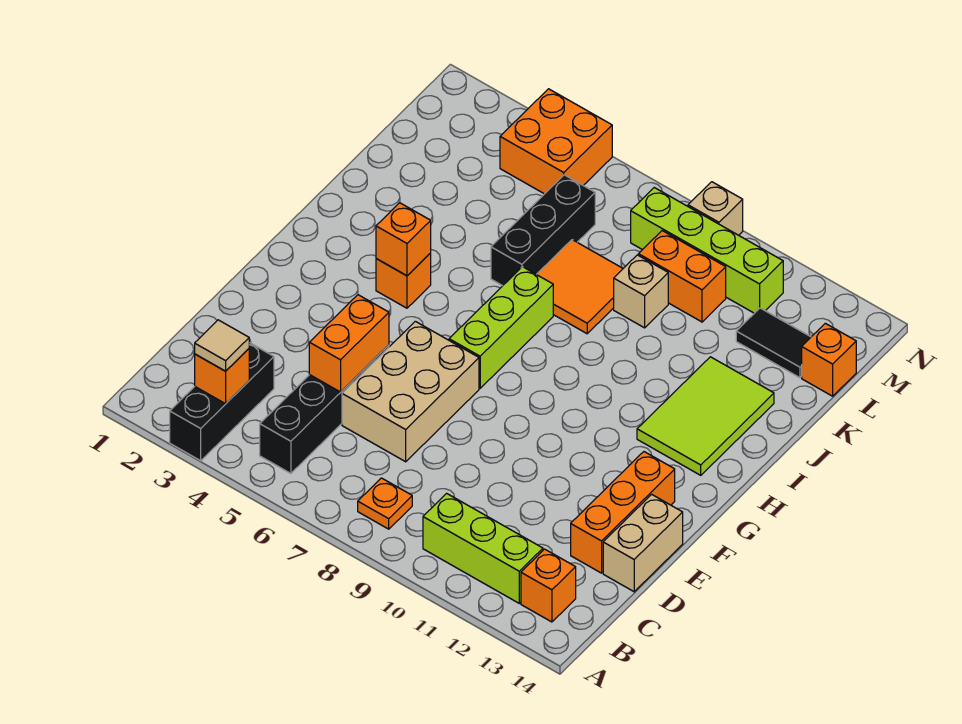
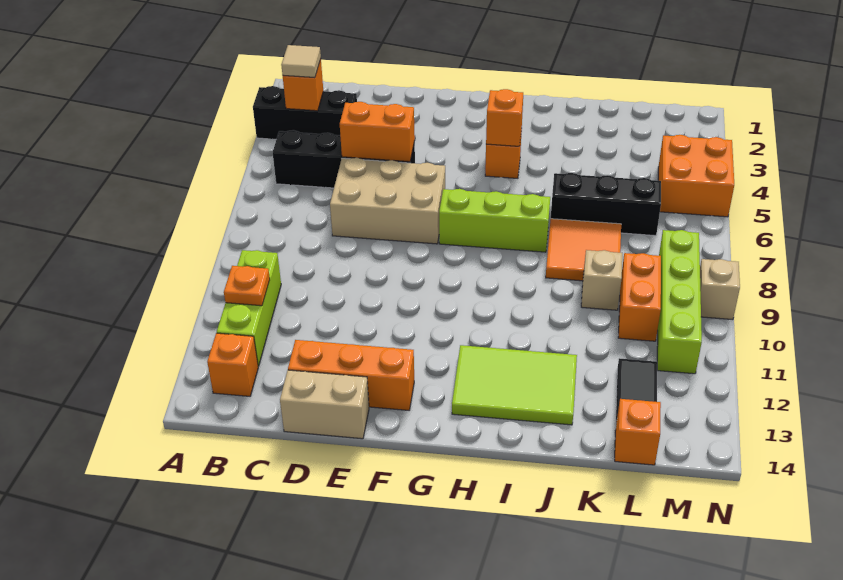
orange plate B8 level 1 -> orange plate B11 level 2

